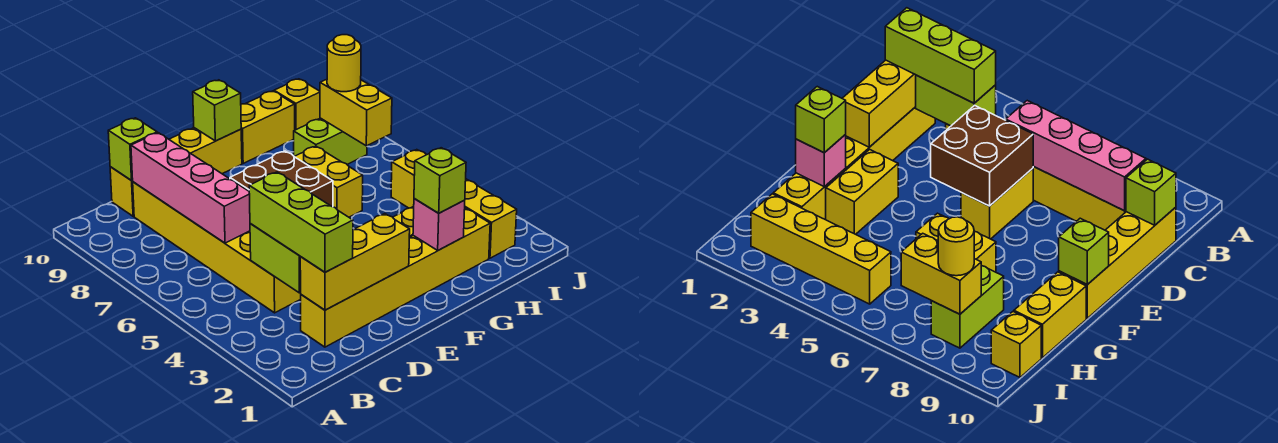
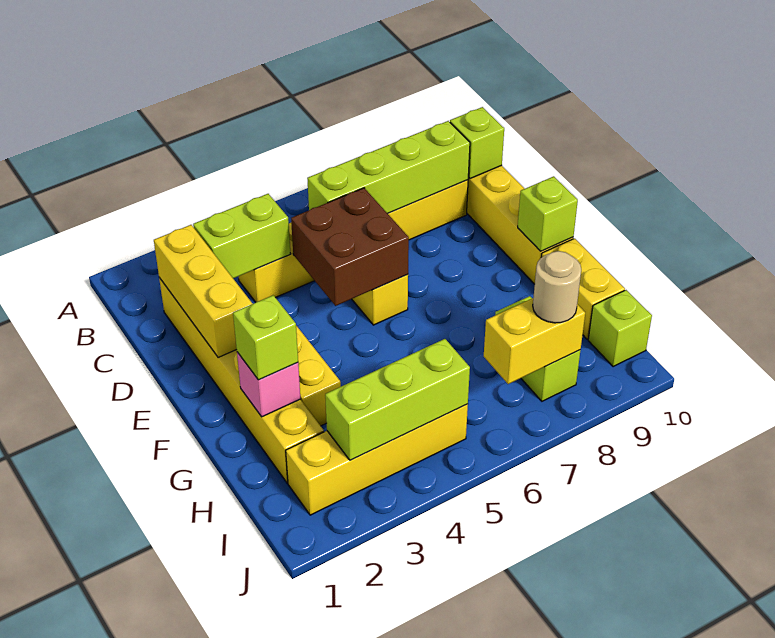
lime brick C2:C4 level 3 -> lime brick I3:I5 level 2
pink brick C6:C9 level 2 -> lime brick C6:C9 level 2
yellow brick G6:G7 level 1 -> none
yellow round brick I8 level 3 -> tan round brick I8 level 3
yellow brick I10 level 1 -> lime brick I10 level 1

